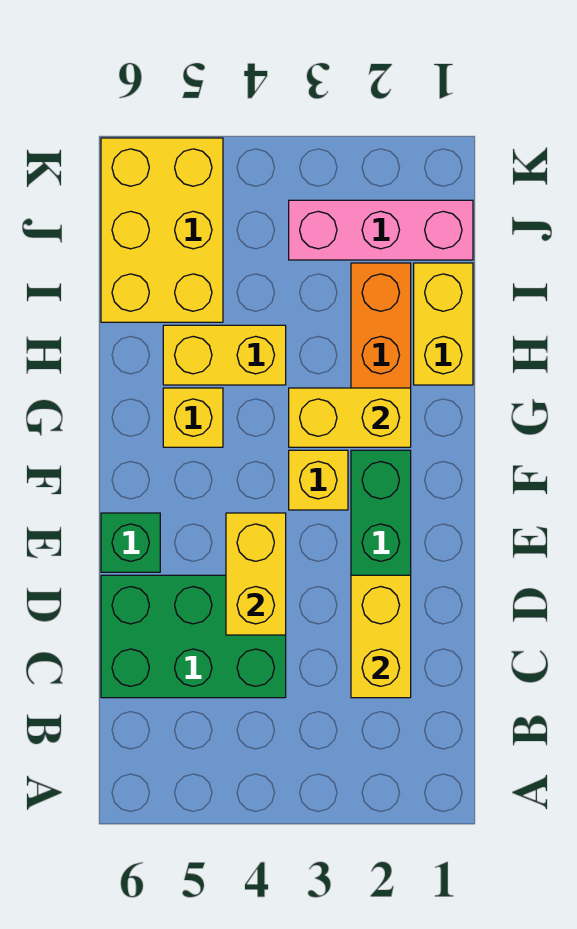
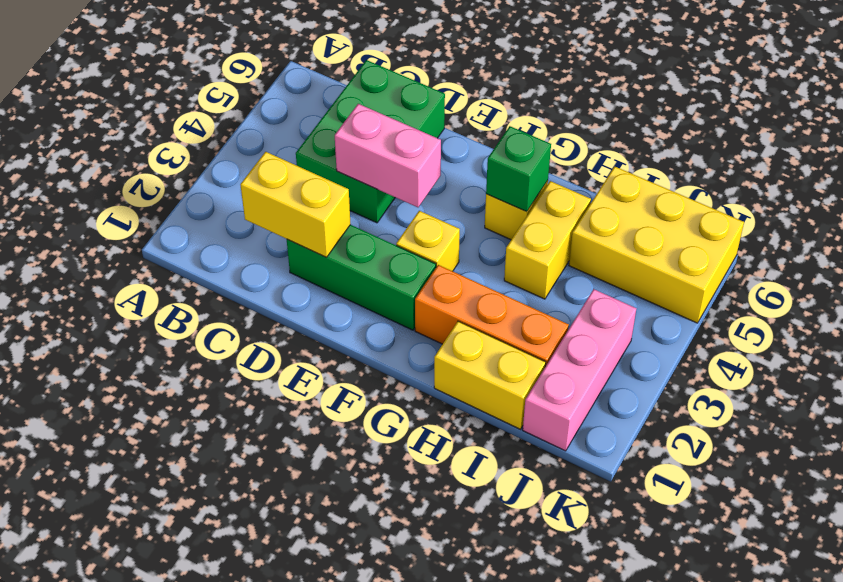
yellow brick D4:E4 level 2 -> pink brick D4:E4 level 2
green brick E6 level 1 -> green brick G5 level 2
yellow brick G2:G3 level 2 -> none

